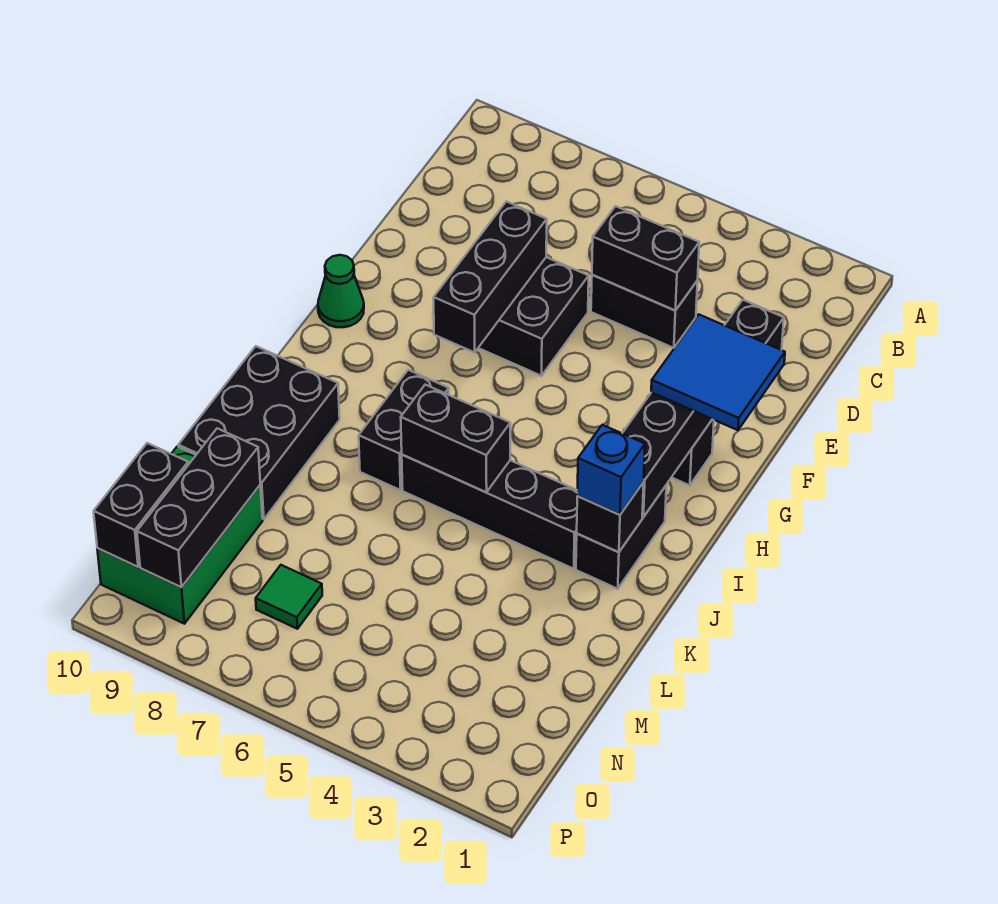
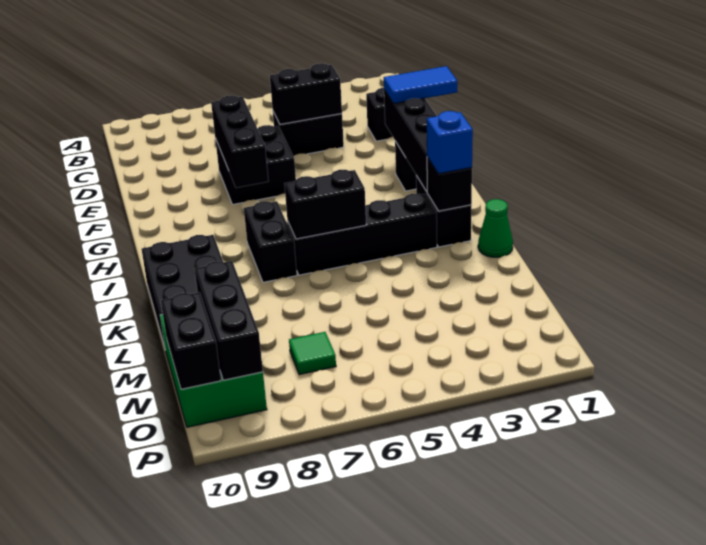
blue tile F1:G2 level 3 -> blue tile F1:F2 level 3
green cone G10 level 1 -> green cone K1 level 1

